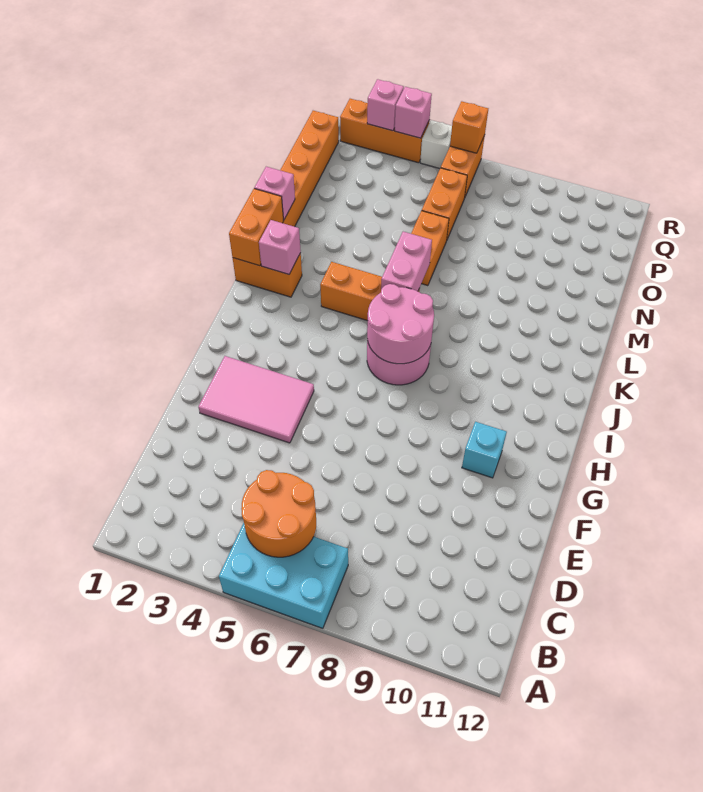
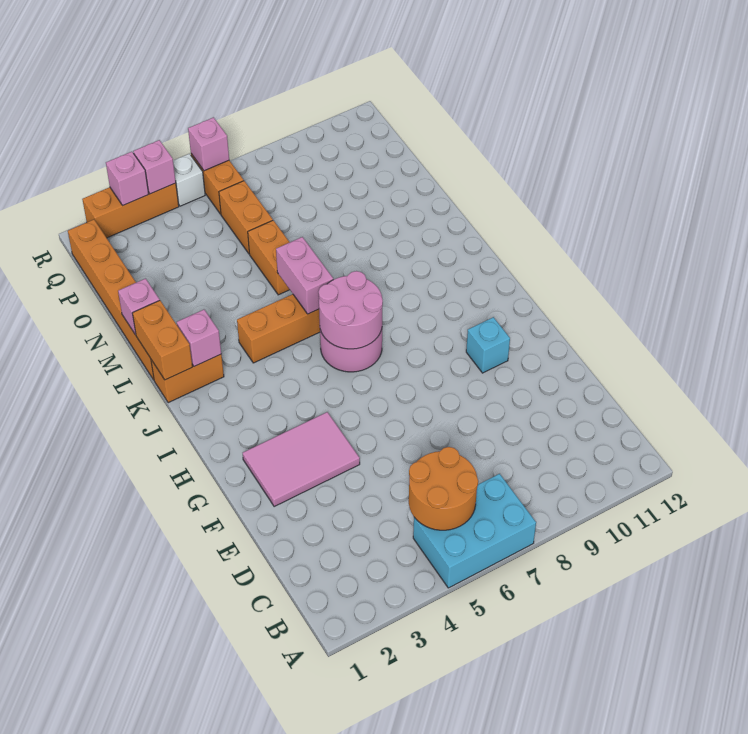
orange brick R6 level 2 -> pink brick R6 level 2

